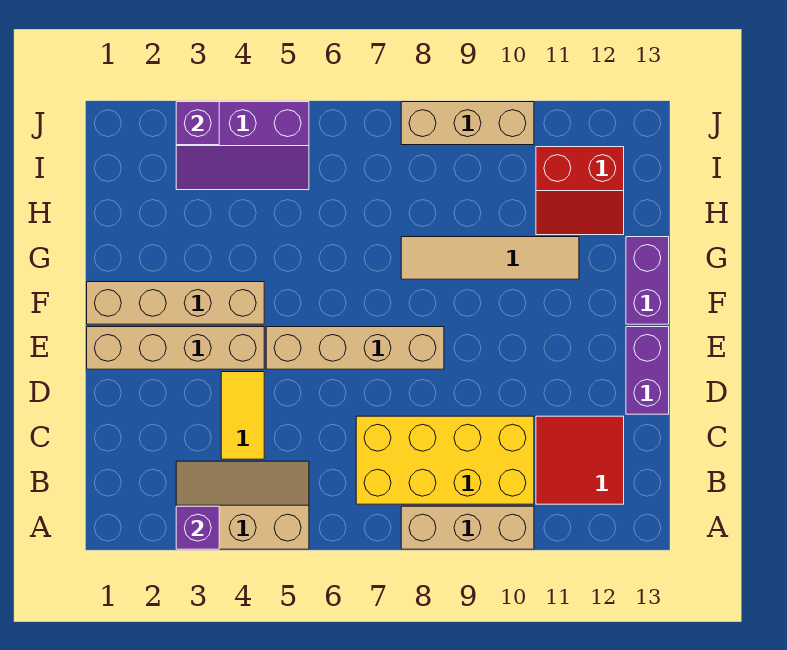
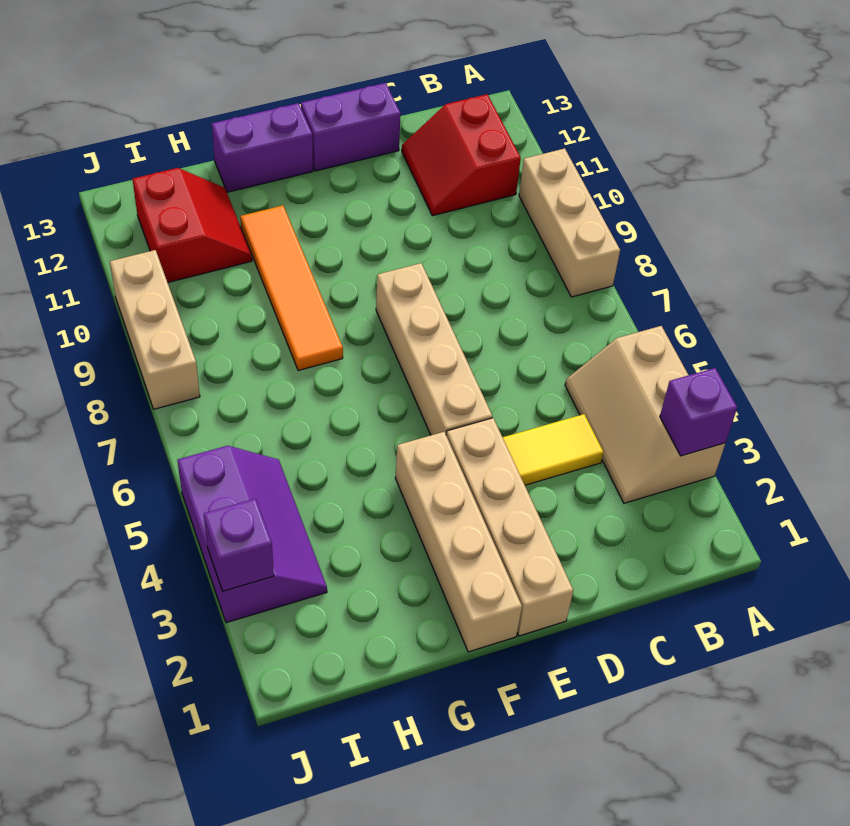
yellow brick B7:C10 level 1 -> none
red tile B11:C12 level 1 -> red slope B11:C12 level 1 top B
tan tile G8:G11 level 1 -> orange tile G8:G11 level 1

